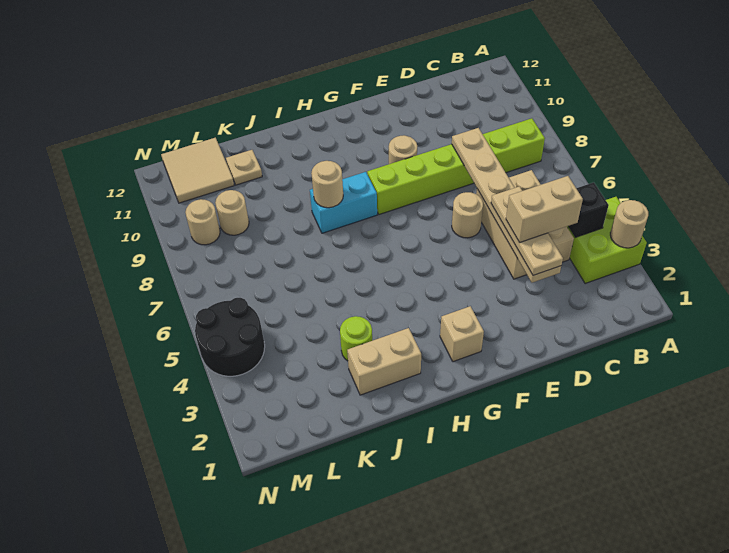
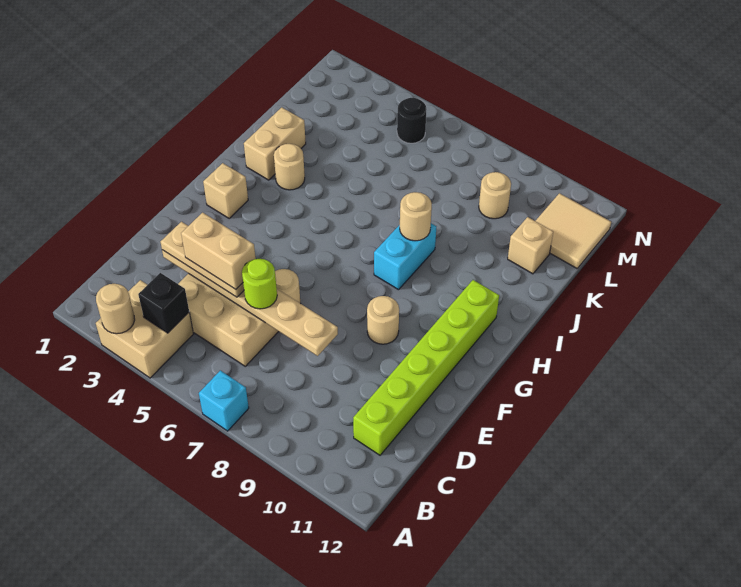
lime brick A3:B4 level 1 -> tan brick A3:B4 level 1
none -> cyan brick A7 level 1
lime brick B8:G8 level 1 -> lime brick C11:H11 level 1
tan brick C4:D4 level 4 -> tan brick D4:D5 level 4
lime round brick J3 level 1 -> lime round brick D6 level 3
tan plate K11 level 1 -> tan brick K11 level 1
black round brick M4:N5 level 1 -> black round brick M5 level 1
tan round brick M9 level 1 -> tan round brick I3 level 1

